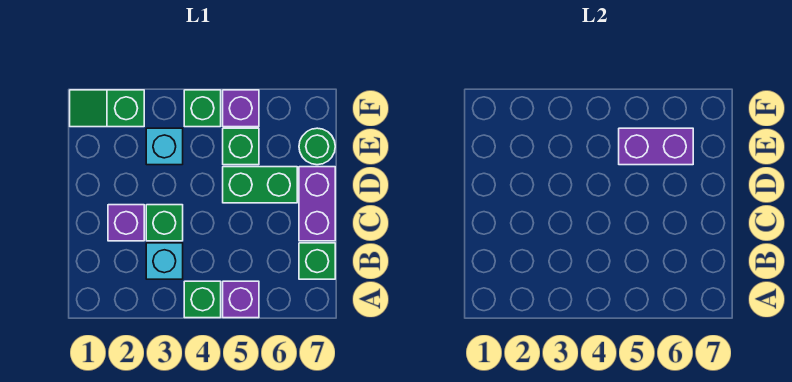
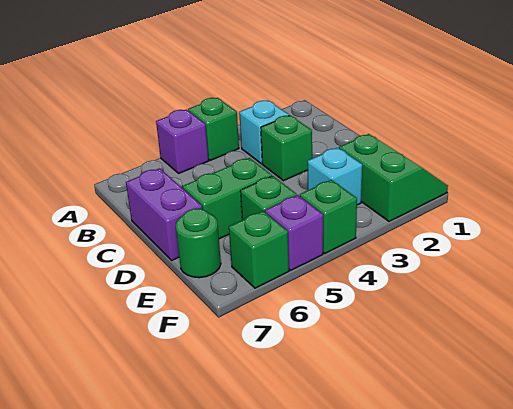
green brick B7 level 1 -> green brick F6 level 1
purple brick C2 level 1 -> none
purple brick E5:E6 level 2 -> none
green slope F1:F2 level 1 top 2 -> green slope E1:F2 level 1 top 2

